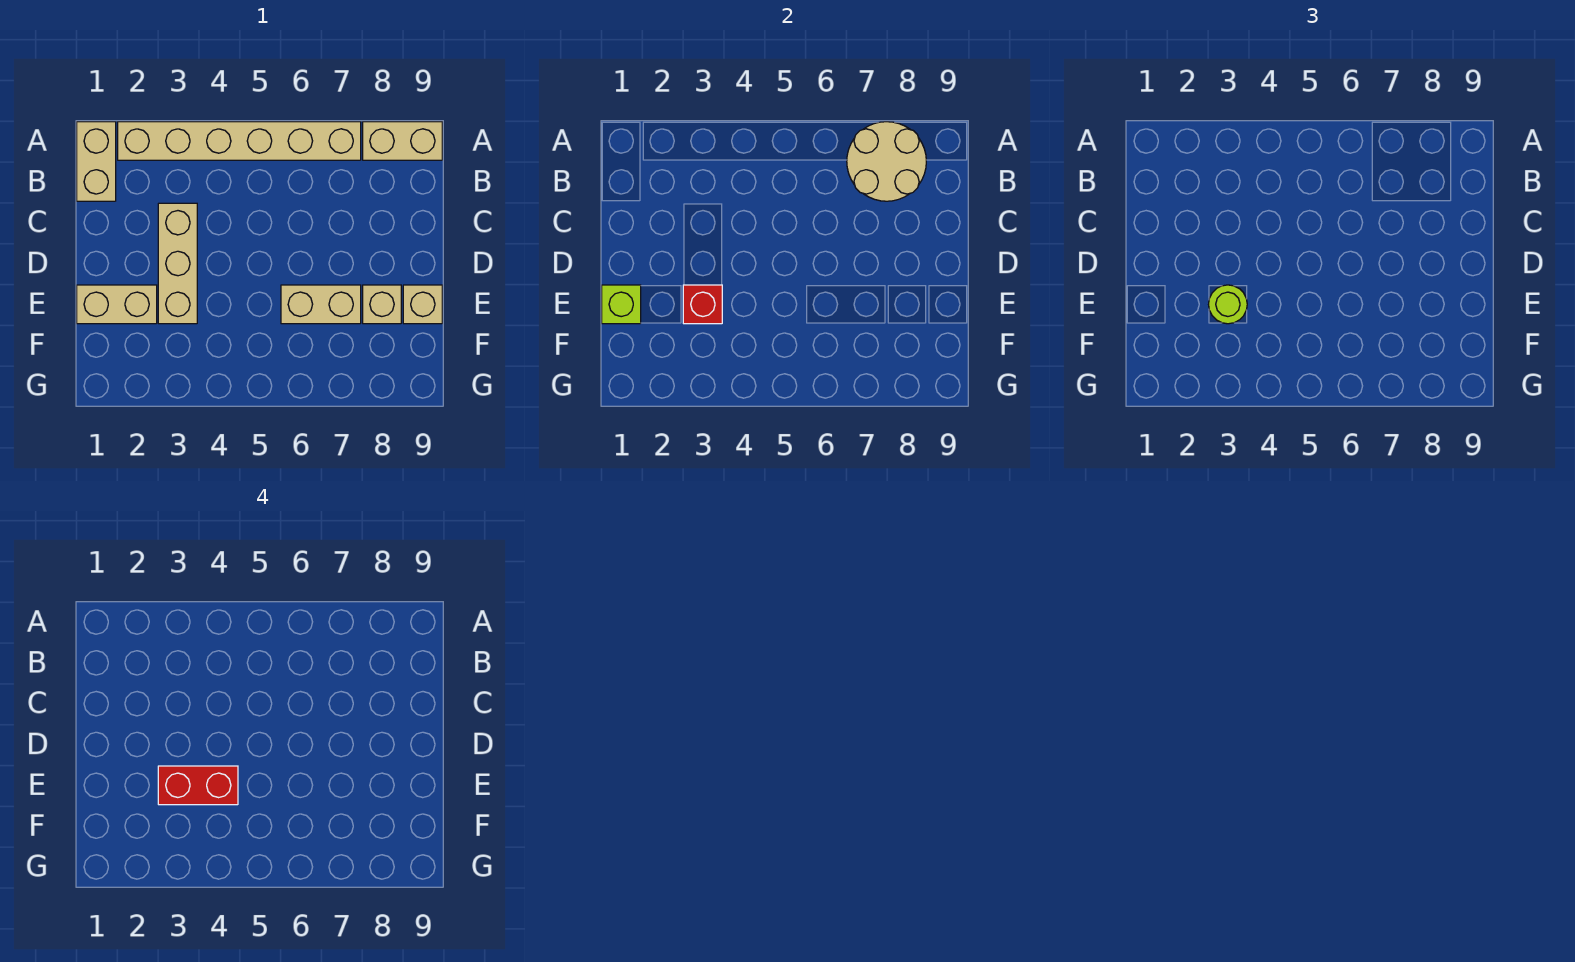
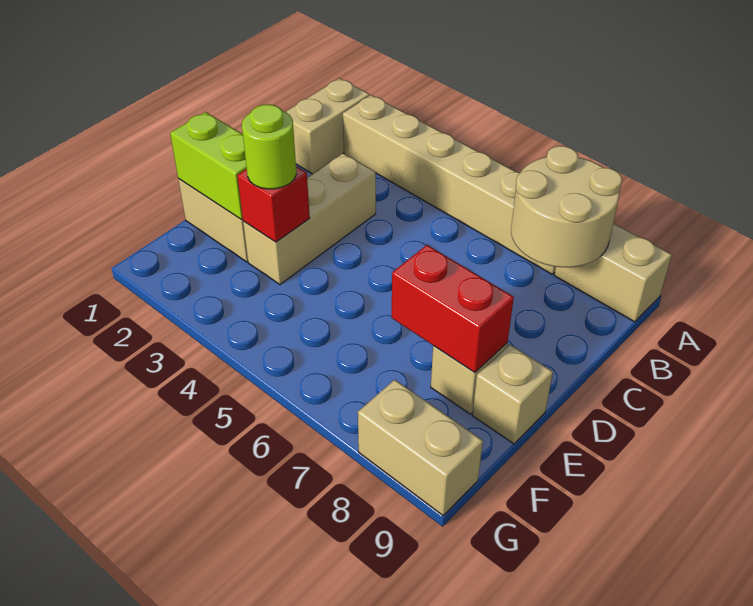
lime brick E1 level 2 -> lime brick E1:E2 level 2
red brick E3:E4 level 4 -> red brick E7:E8 level 2
tan brick E6:E7 level 1 -> tan brick G8:G9 level 1

